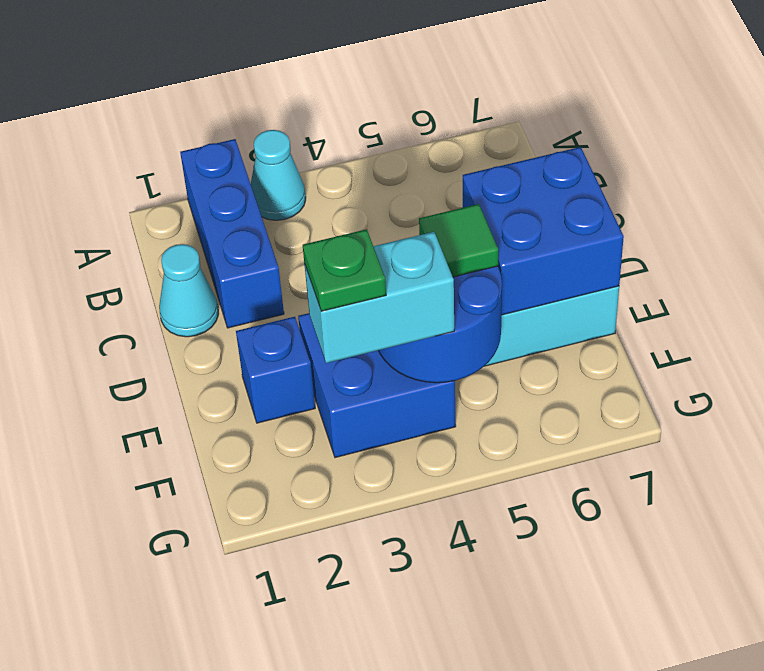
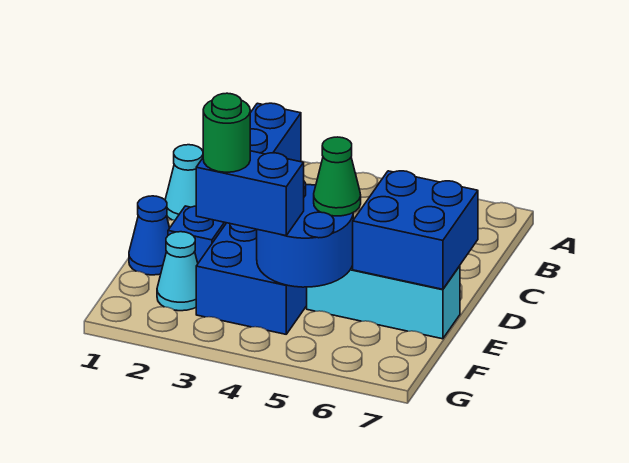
cyan cone A3 level 1 -> cyan cone F2 level 1
none -> blue cone E1 level 1
green tile E5 level 3 -> green cone E5 level 3
cyan brick F3:F4 level 3 -> blue brick F3:F4 level 3
green plate F3 level 4 -> green round brick F3 level 4

